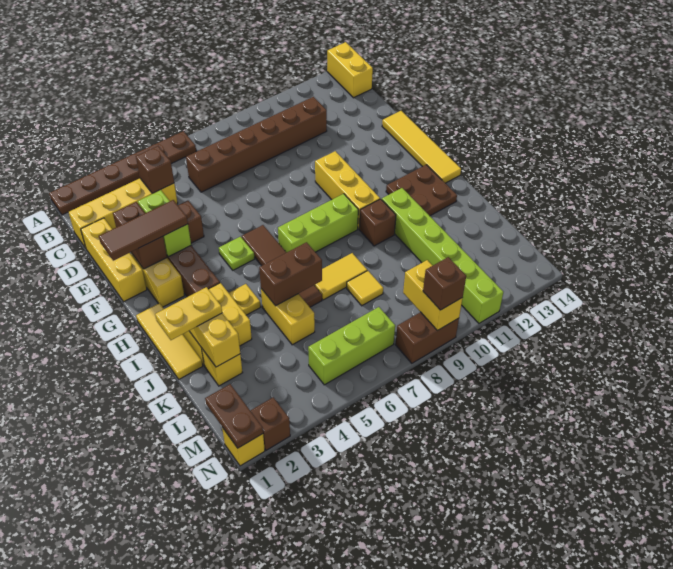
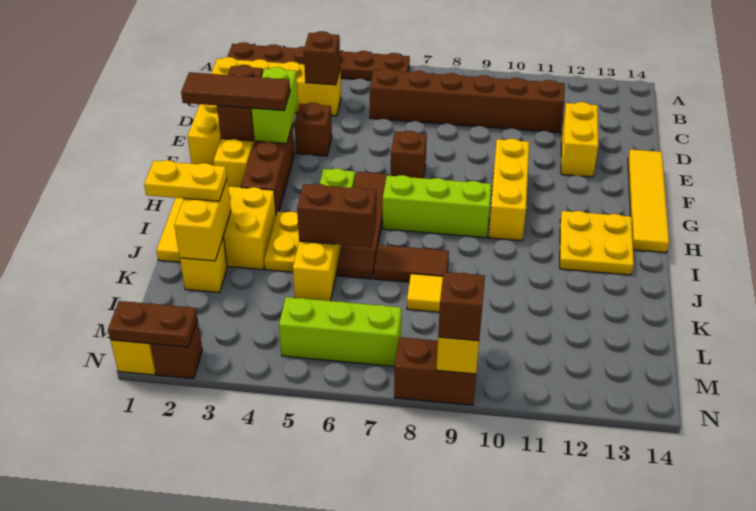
yellow brick A14:B14 level 1 -> yellow brick D12:E12 level 1
brown plate H12:I13 level 1 -> yellow plate H12:I13 level 1
yellow plate I4 level 1 -> yellow plate I4:J4 level 1
brown brick I10 level 1 -> brown brick F7 level 1
lime brick I11:N11 level 1 -> none
yellow tile J7:J8 level 1 -> brown tile J7:J8 level 1
brown plate M1:N1 level 2 -> brown plate N1:N2 level 2

